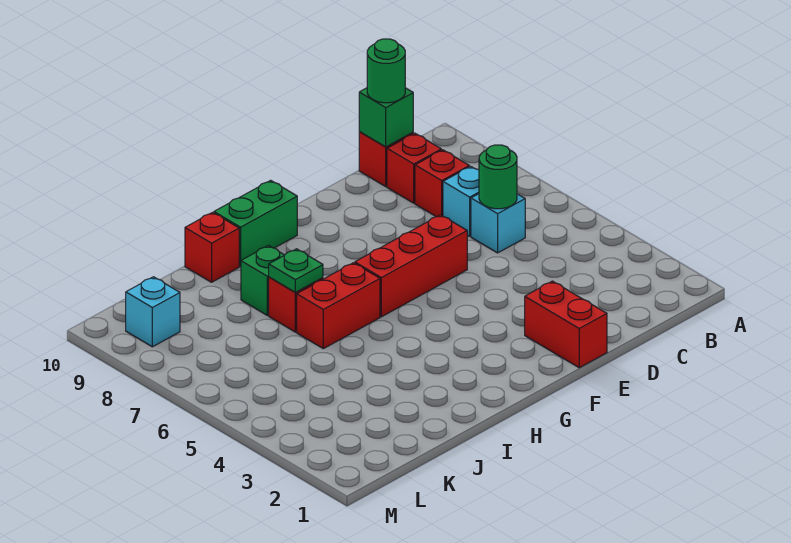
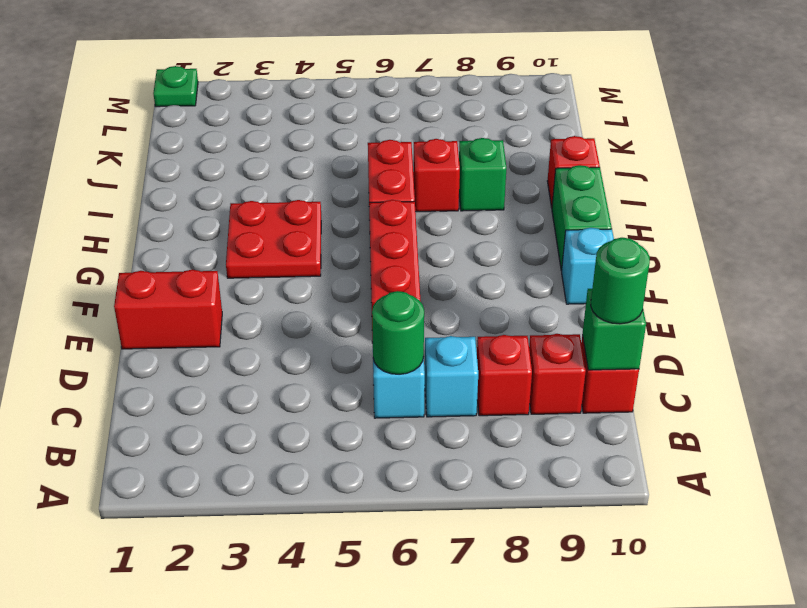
none -> red plate G3:H4 level 1
green plate I7 level 2 -> green plate M1 level 1
cyan brick L9 level 1 -> cyan brick F10 level 1

